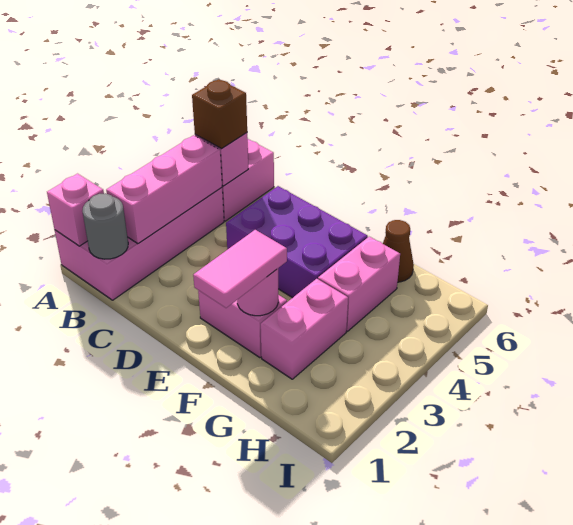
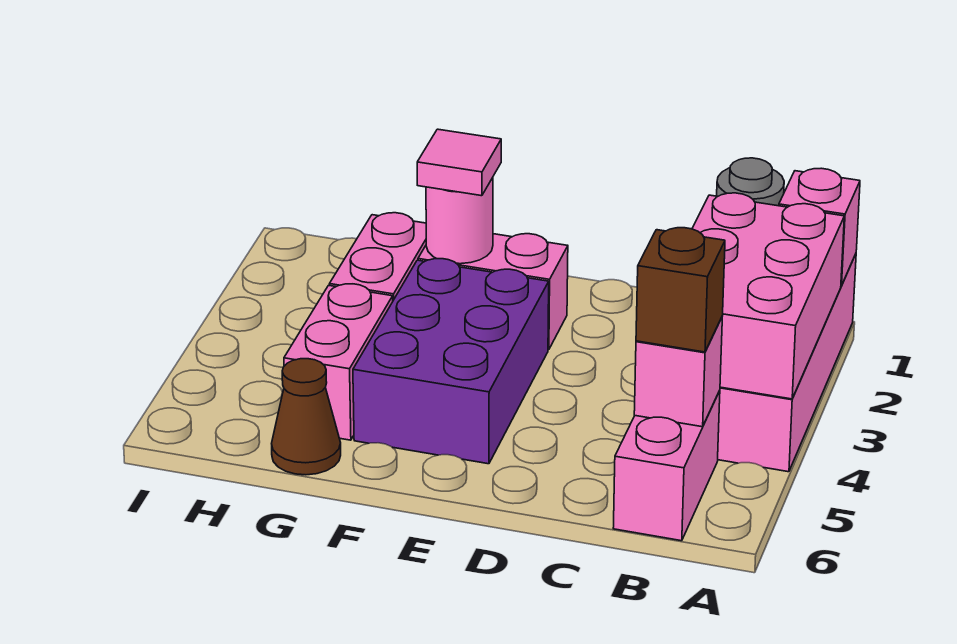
pink brick B2:B4 level 2 -> pink brick A2:B4 level 2
purple brick D4:F5 level 1 -> purple brick E3:F5 level 1
pink tile F1:F2 level 3 -> pink tile F2 level 3

